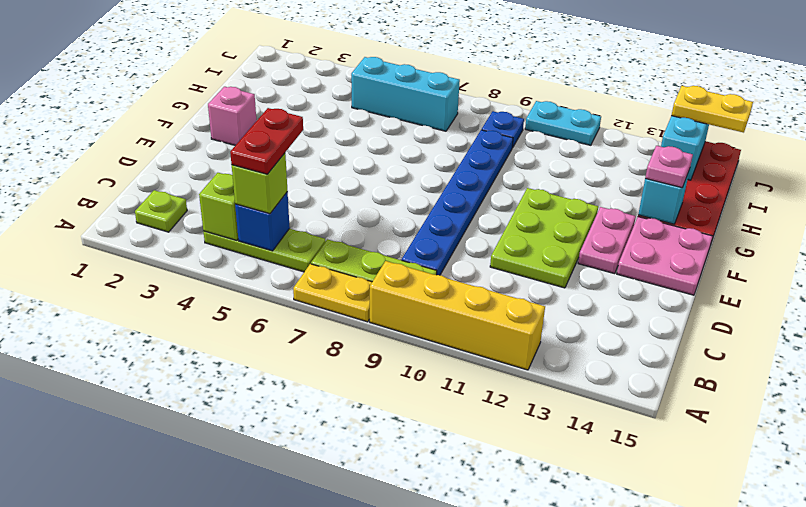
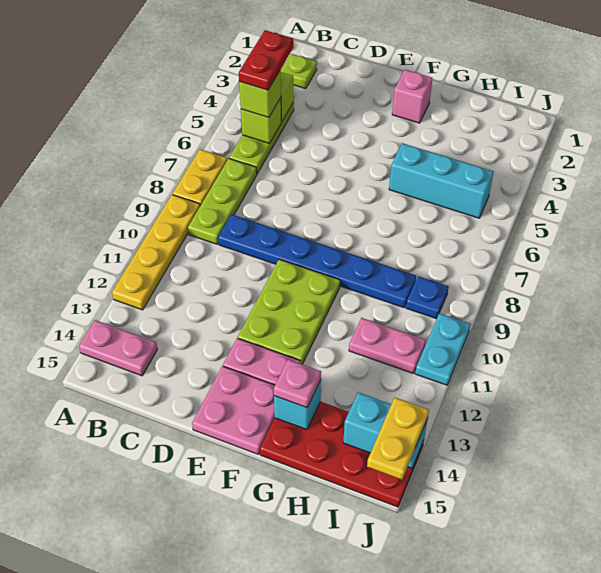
yellow brick A9:A12 level 1 -> yellow plate A9:A12 level 1
none -> pink plate A14:B14 level 1
blue brick B5 level 2 -> lime brick B5 level 2
red plate B5:C5 level 4 -> red plate B4:B5 level 4
lime plate D11:F12 level 1 -> lime plate E10:F12 level 1
none -> pink plate H11:I11 level 1
cyan brick I5:I7 level 1 -> cyan brick G5:I5 level 1

